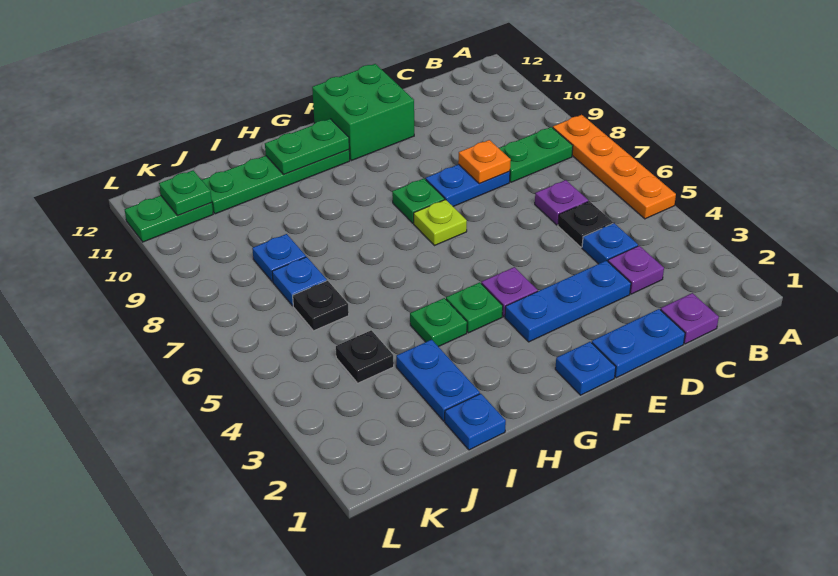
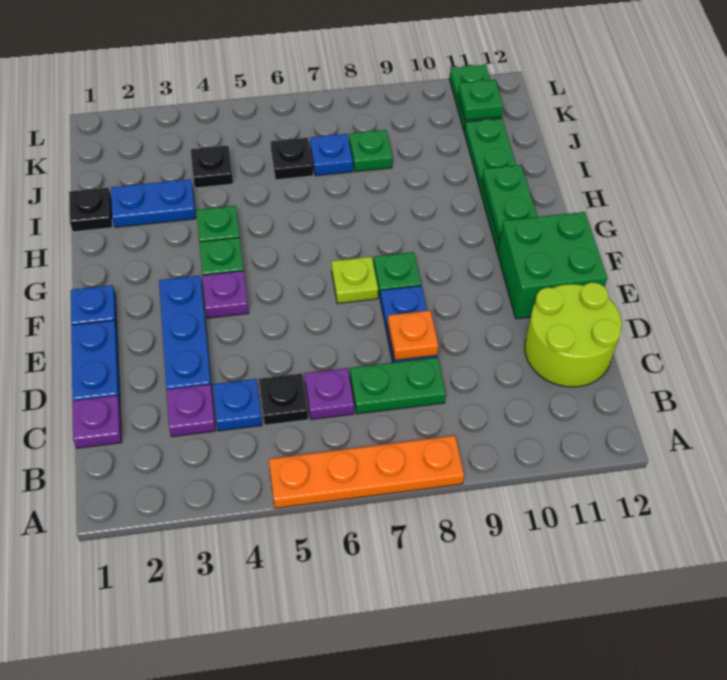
green plate B8:C8 level 1 -> green plate C7:C8 level 1
none -> lime round brick C11:D12 level 1
blue plate I1 level 1 -> black plate I1 level 1
blue plate J8 level 1 -> green plate J8 level 1

